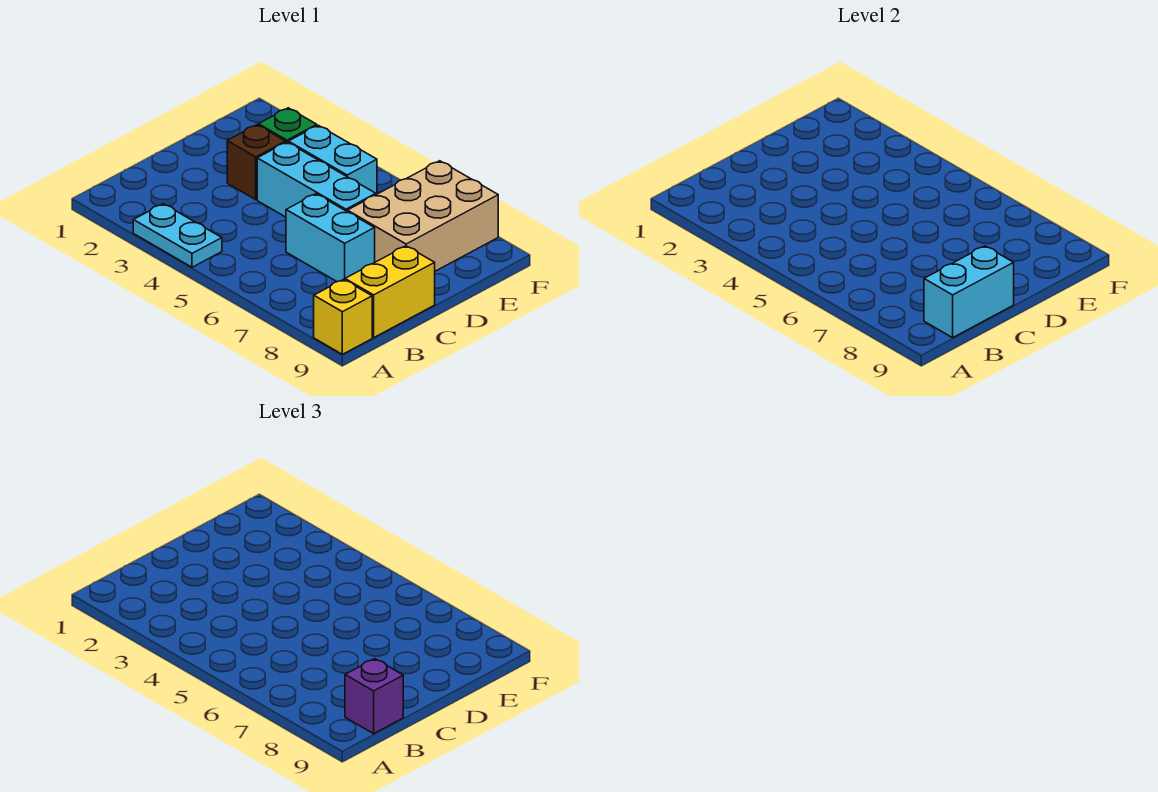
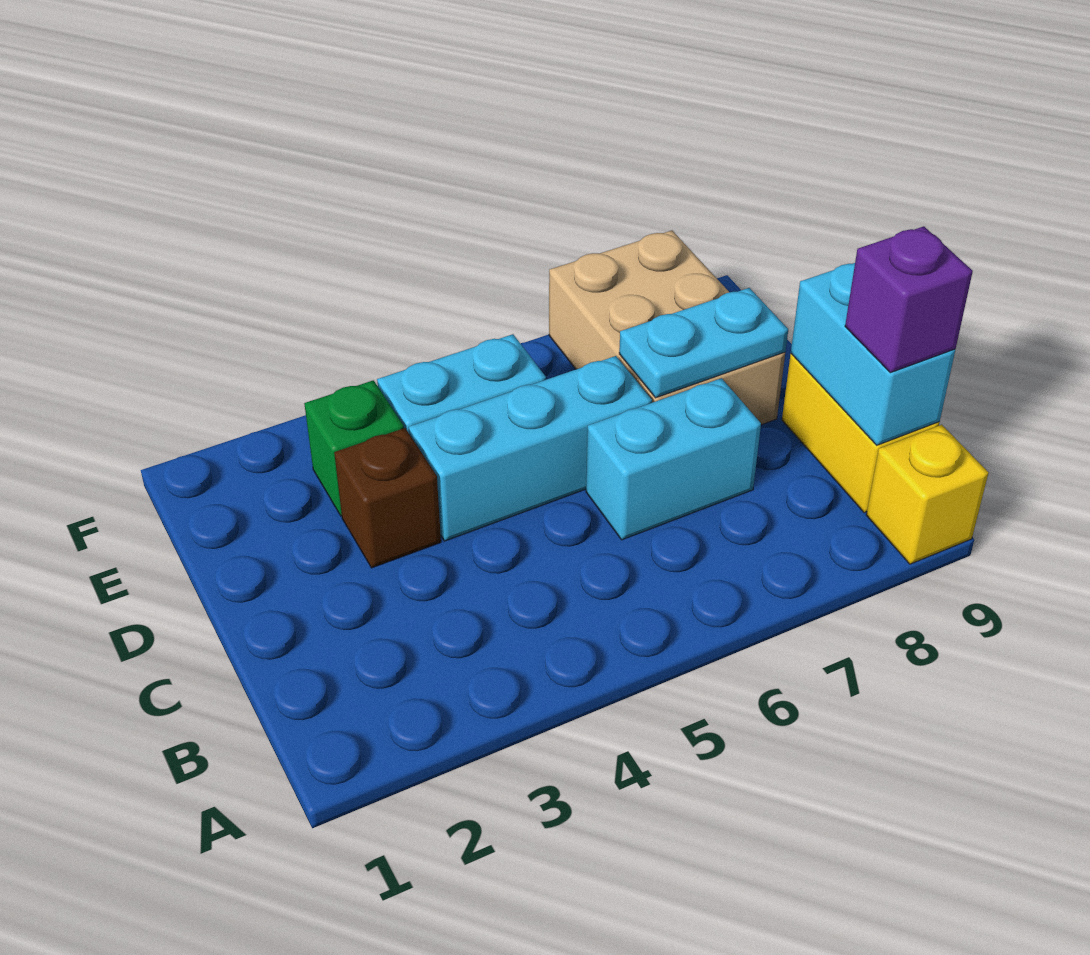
cyan plate A3:A4 level 1 -> cyan plate D7:D8 level 2

